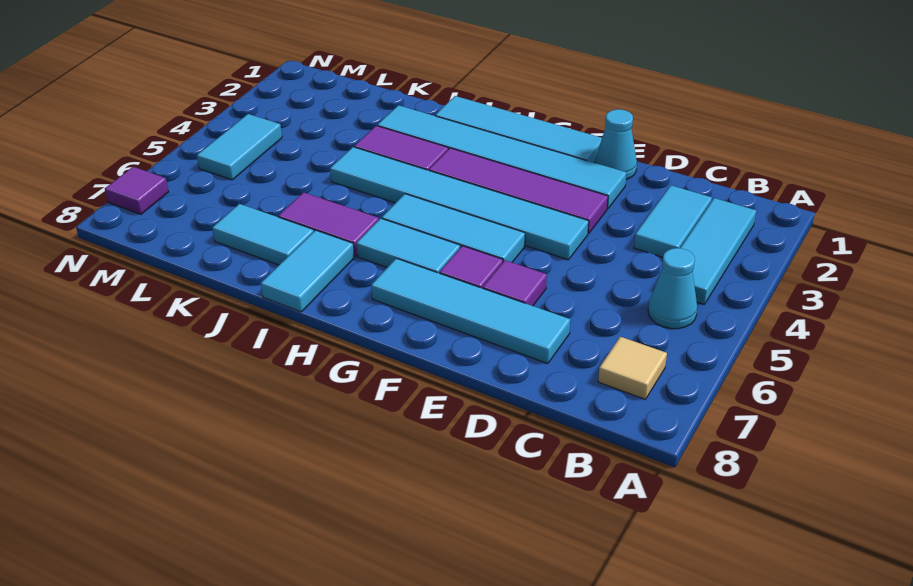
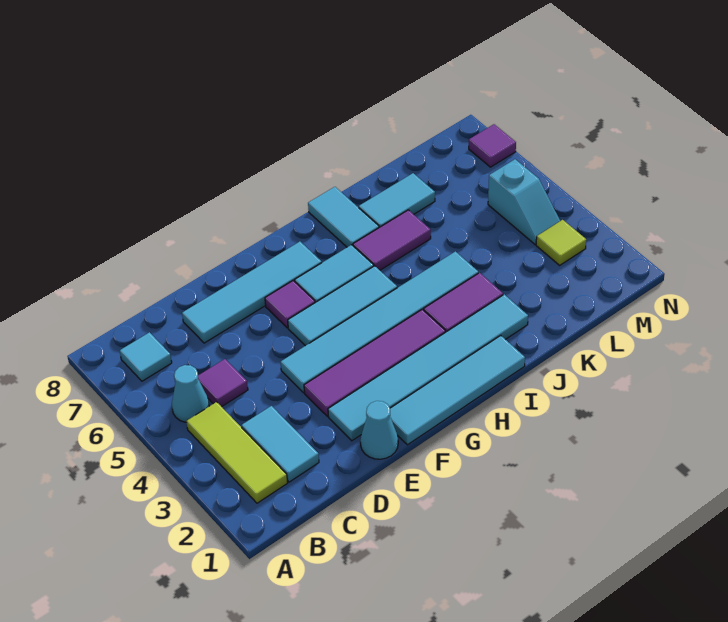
cyan tile B2:B4 level 1 -> lime tile B2:B4 level 1
tan tile B7 level 1 -> cyan tile B7 level 1
purple tile E6 level 1 -> purple tile C5 level 1
none -> lime tile M3 level 1
cyan tile M4:M5 level 1 -> cyan slope M4:M5 level 1 top 5

